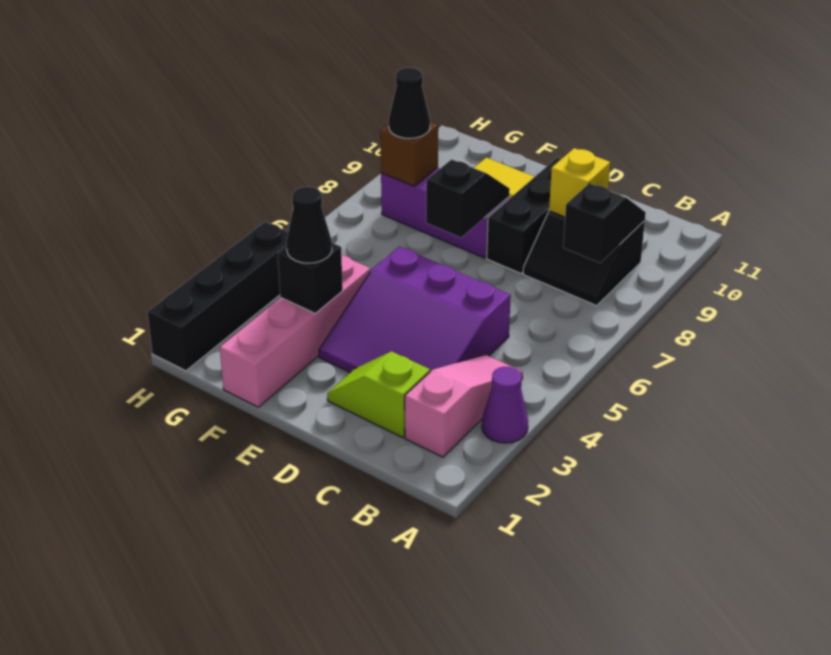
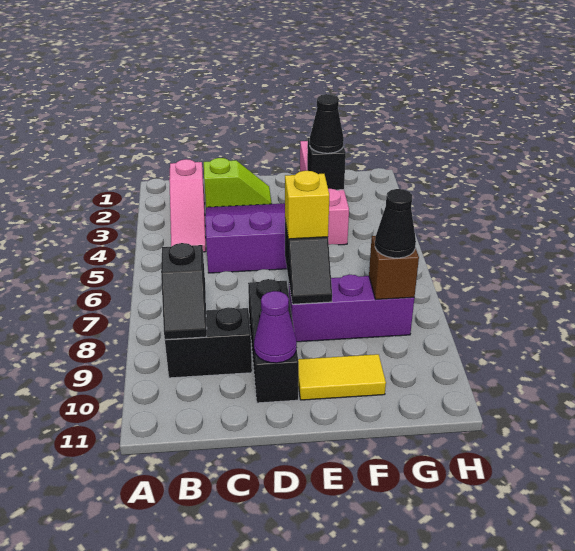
purple cone A3 level 1 -> purple cone D10 level 2
yellow brick C9 level 2 -> yellow brick E7 level 3
black brick H1:H4 level 1 -> none

